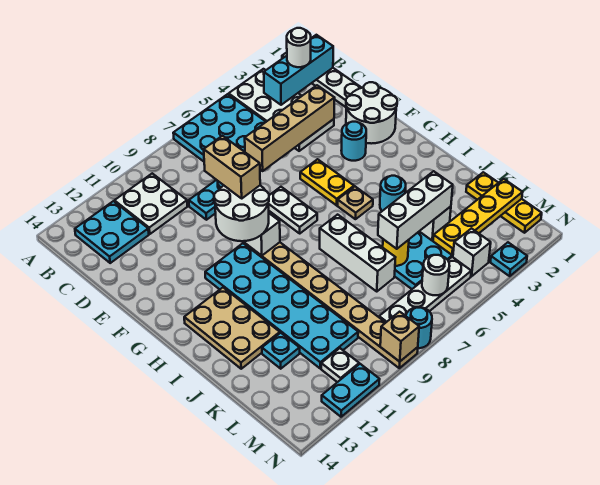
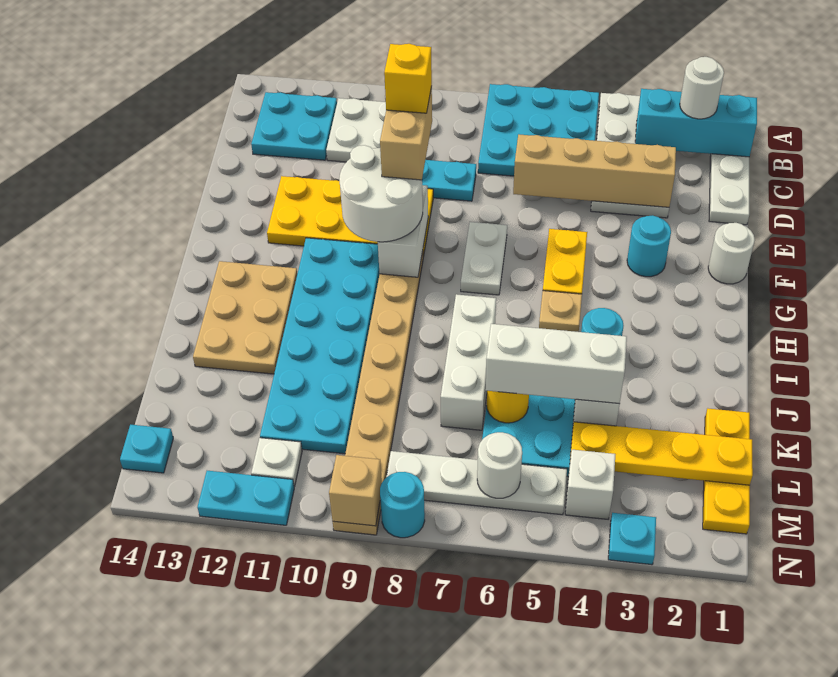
white round brick E1:F2 level 1 -> white round brick F1 level 1
none -> yellow plate E9:F12 level 1
none -> yellow brick E9 level 5
cyan plate K12 level 1 -> cyan plate M14 level 1

